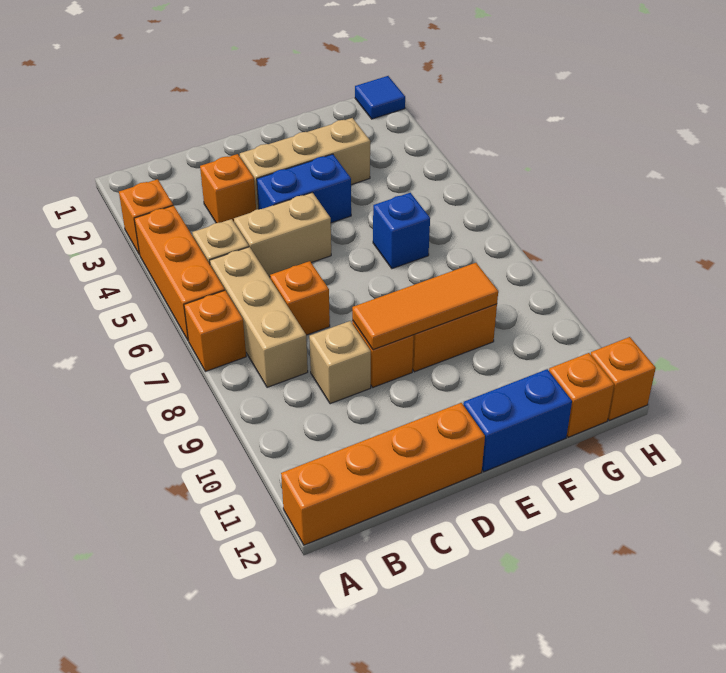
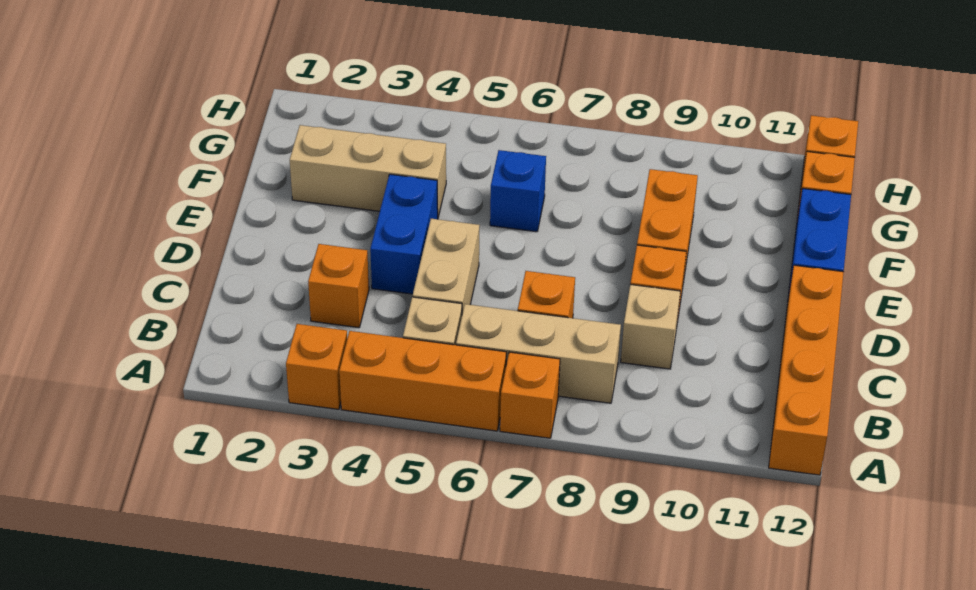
tan brick D3:F3 level 1 -> tan brick F2:F4 level 1
orange tile D9:F9 level 2 -> none
blue tile H1 level 1 -> none

